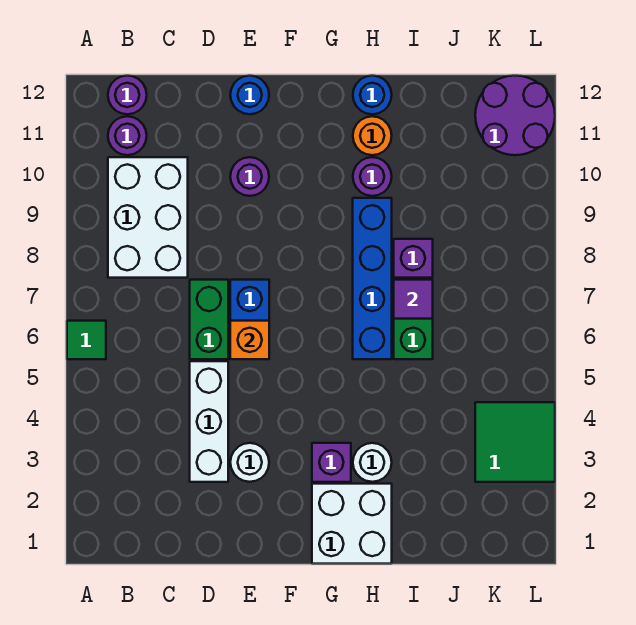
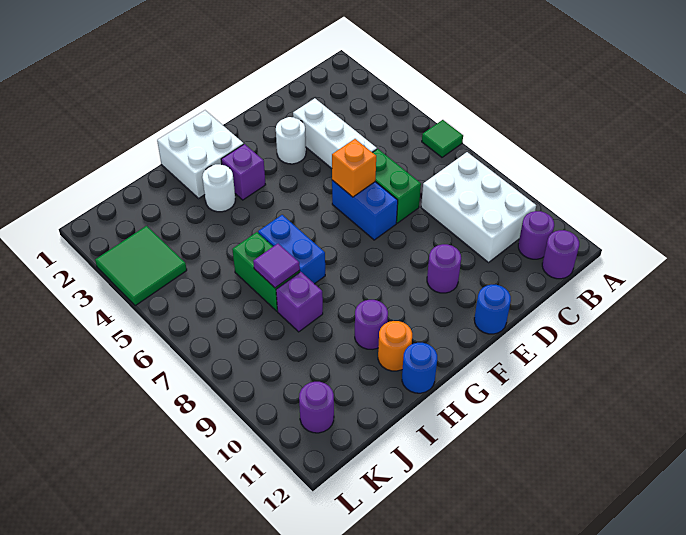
blue brick H6:H9 level 1 -> blue brick H6:H7 level 1
purple round brick K11:L12 level 1 -> purple round brick K11 level 1

